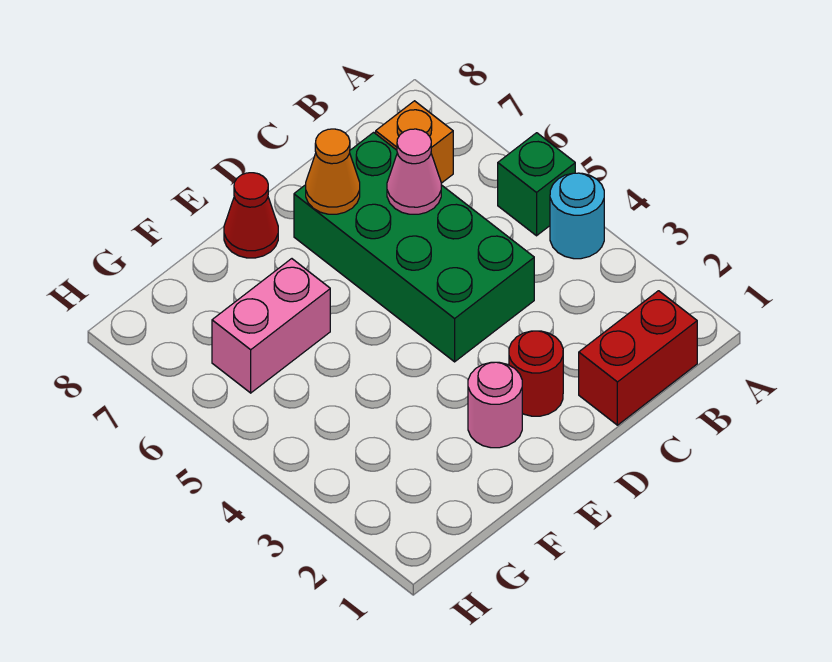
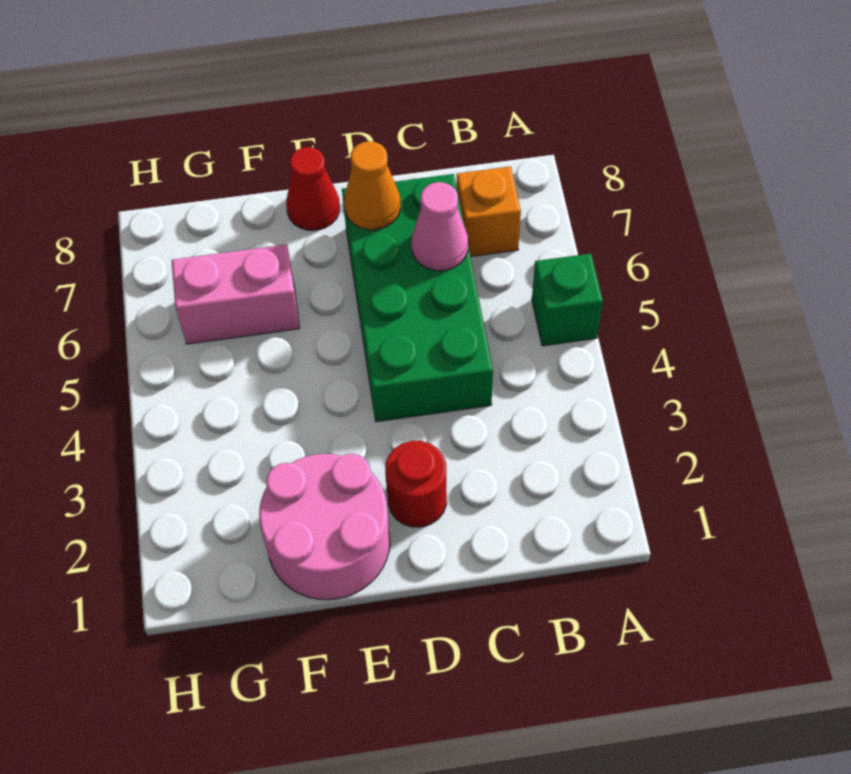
cyan round brick A4 level 1 -> none
red brick B1:C1 level 1 -> none
pink round brick E2 level 1 -> pink round brick E1:F2 level 1

